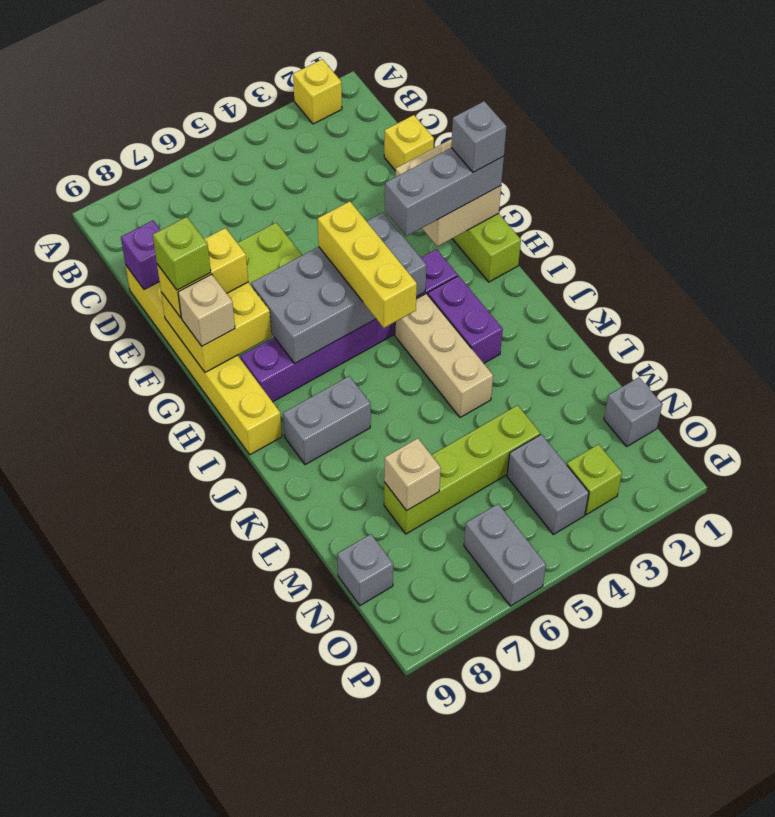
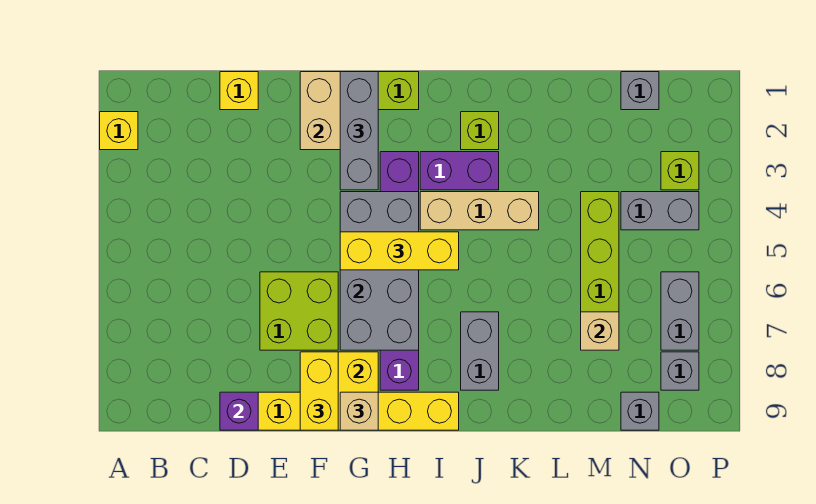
lime brick F9 level 4 -> lime brick J2 level 1
grey brick G1 level 4 -> grey brick O8 level 1
grey brick O6:P6 level 1 -> grey brick O6:O7 level 1

